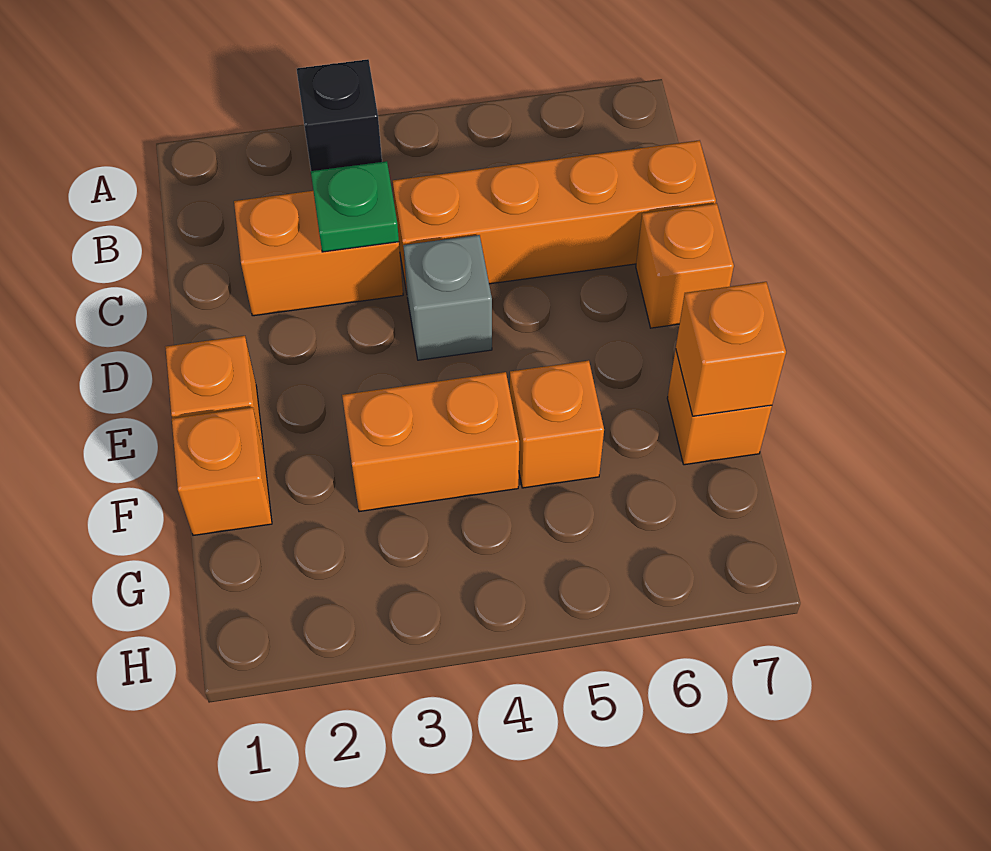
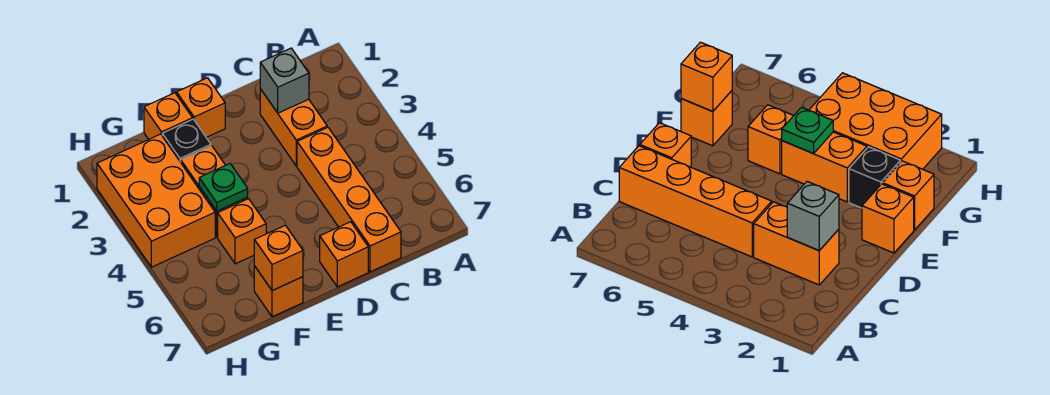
black brick A3 level 1 -> black brick F2 level 1
green plate C3 level 2 -> green plate F4 level 2
grey brick D4 level 1 -> grey brick C2 level 2
none -> orange brick G2:H4 level 1

